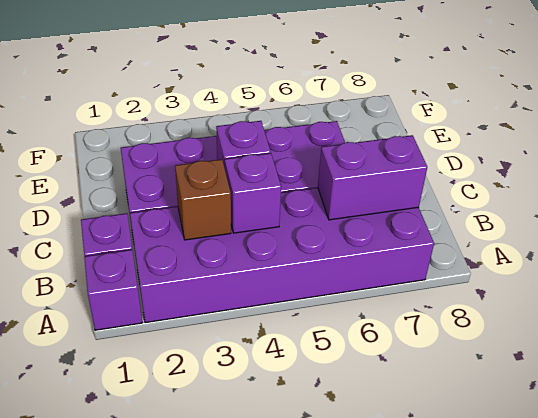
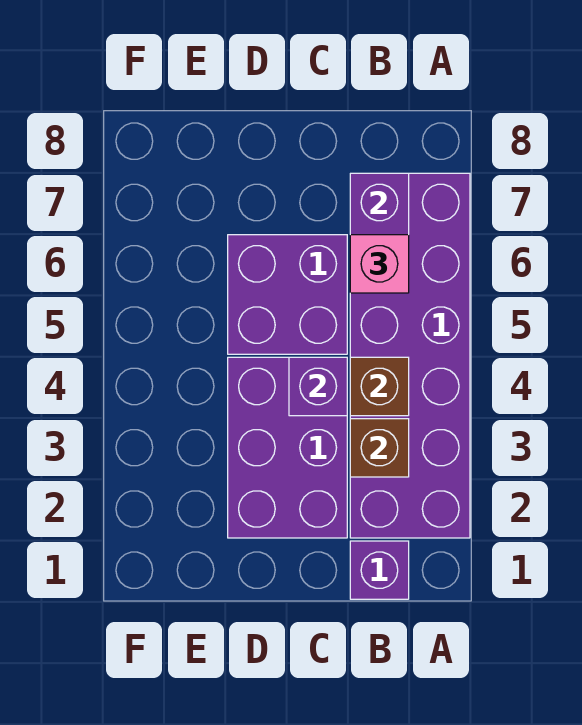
purple brick A1 level 1 -> none
purple brick B4 level 2 -> brown brick B4 level 2
none -> pink brick B6 level 3

